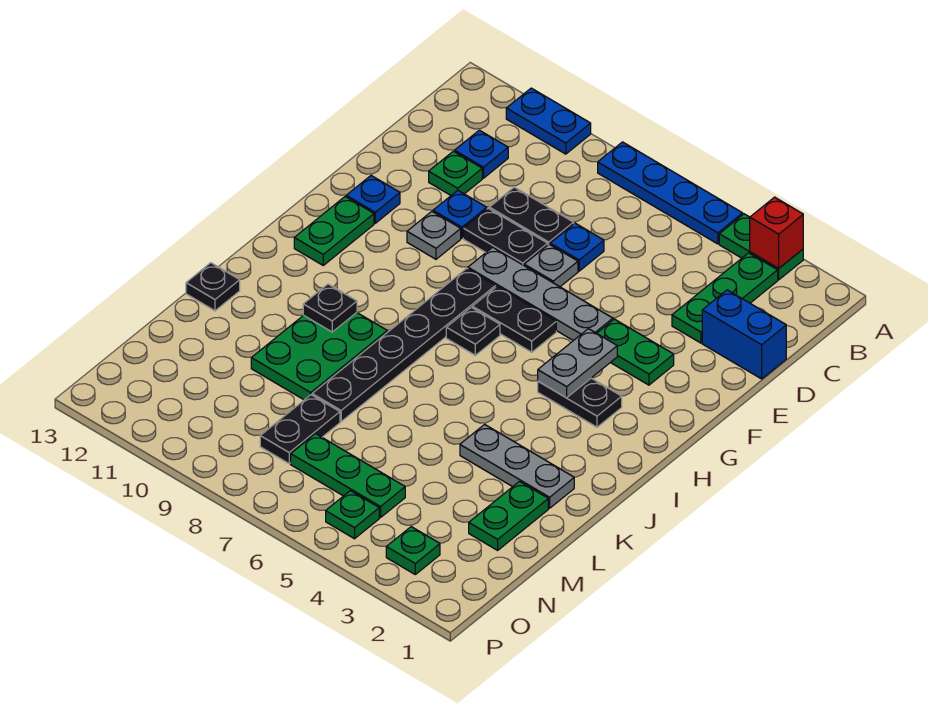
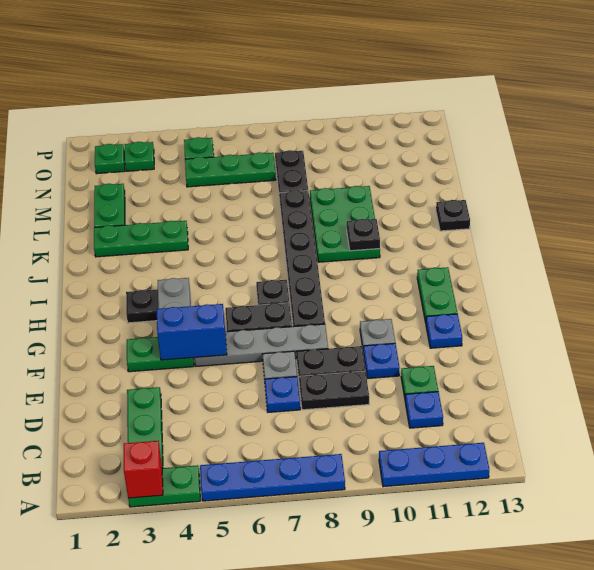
blue plate A10:A11 level 1 -> blue plate A10:A12 level 1
blue brick D1:D2 level 1 -> blue brick F4:F5 level 2
grey plate K2:K4 level 1 -> green plate K2:K4 level 1
none -> green plate O2 level 1

